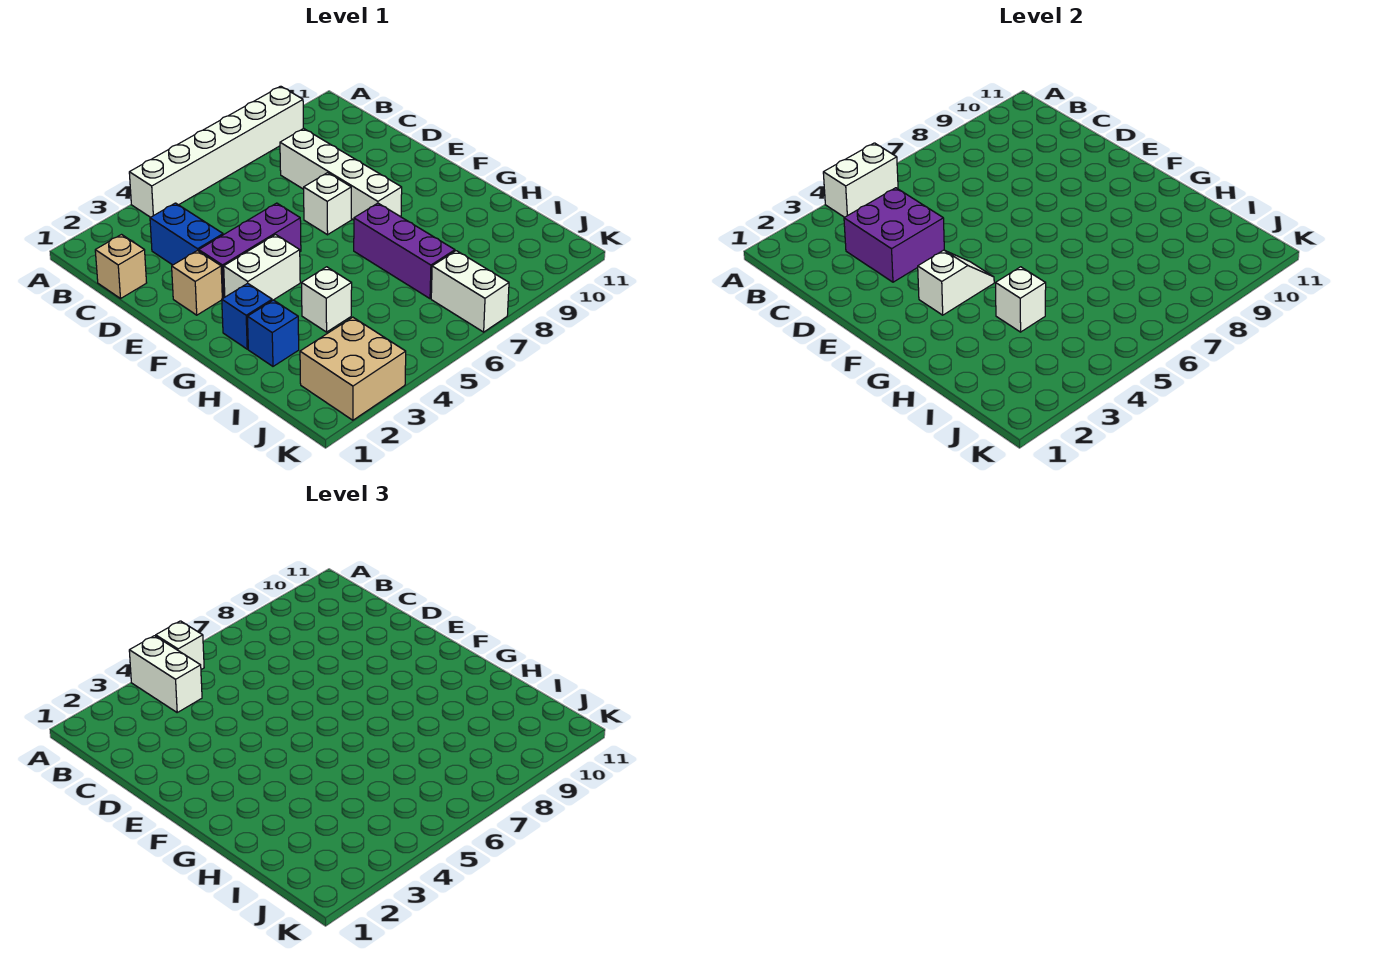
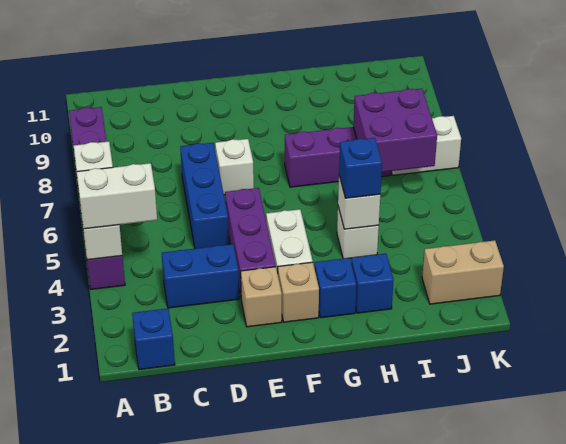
white brick A4:A9 level 1 -> purple brick A4:A9 level 1
none -> blue brick B1 level 1
tan brick C1 level 1 -> tan brick F2 level 1
purple brick C3:D4 level 2 -> purple brick I6:J7 level 2
white brick C8:F8 level 1 -> none
none -> blue brick D5:D7 level 1
white slope F3:F4 level 2 top 3 -> none
none -> blue brick H4 level 3
tan brick J2:K3 level 1 -> tan brick J2:K2 level 1

